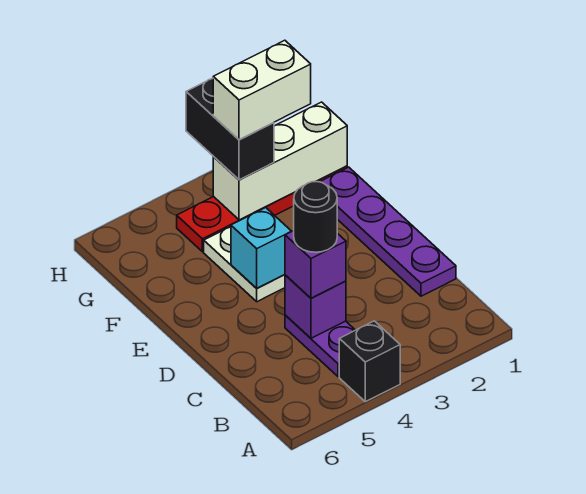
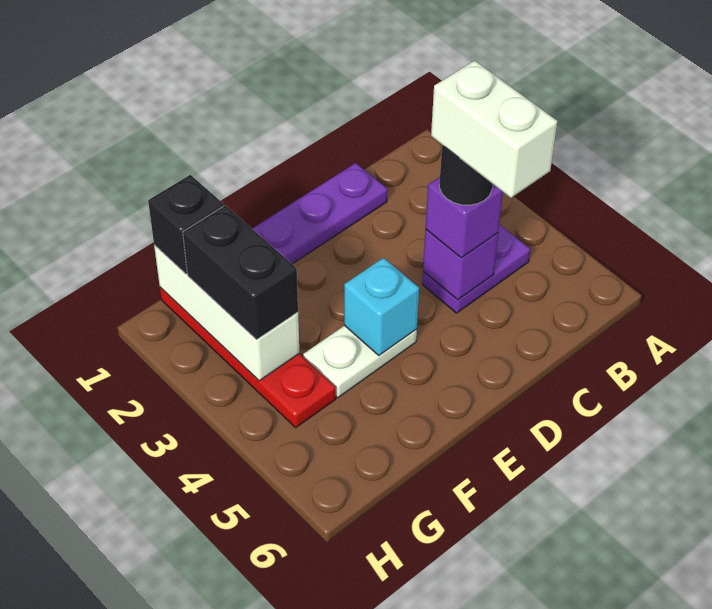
black brick A4 level 1 -> black brick G1 level 3
white brick G2:G3 level 4 -> white brick C4:C5 level 5
black brick G3:H3 level 3 -> black brick G2:G3 level 3

